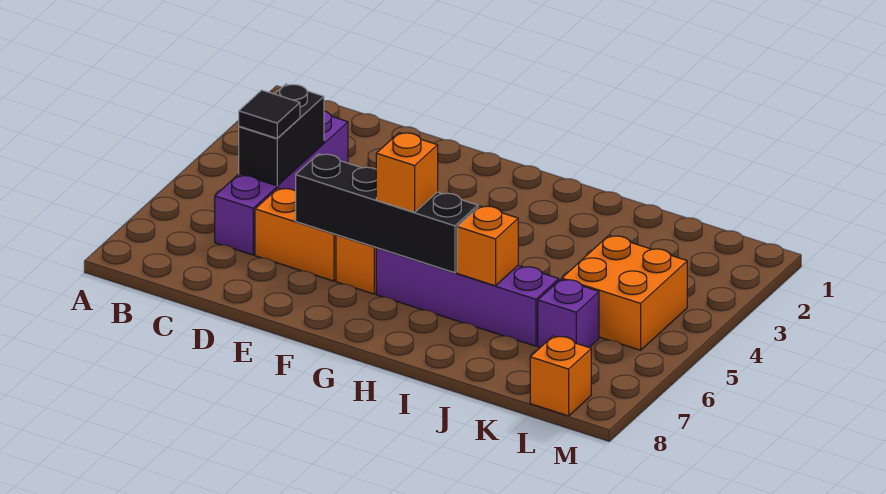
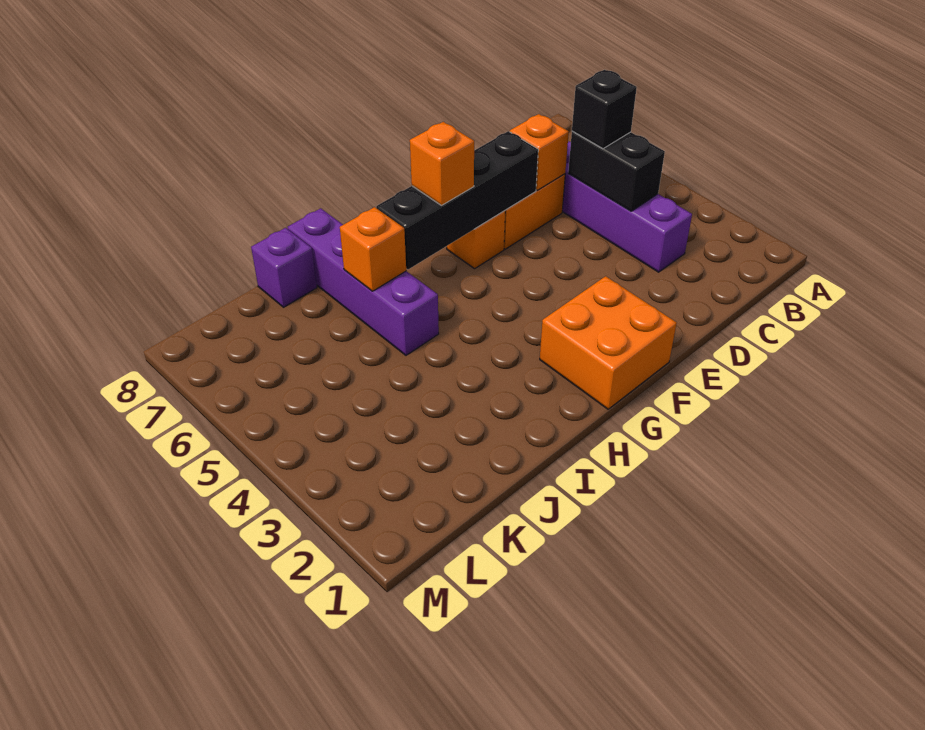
black tile C5 level 3 -> black brick C5 level 3
purple brick G6:J6 level 1 -> purple brick I5:I8 level 1
orange brick K4:L5 level 1 -> orange brick F1:G2 level 1
purple brick K6 level 1 -> purple brick J8 level 1
orange brick L8 level 1 -> orange brick D6 level 2

